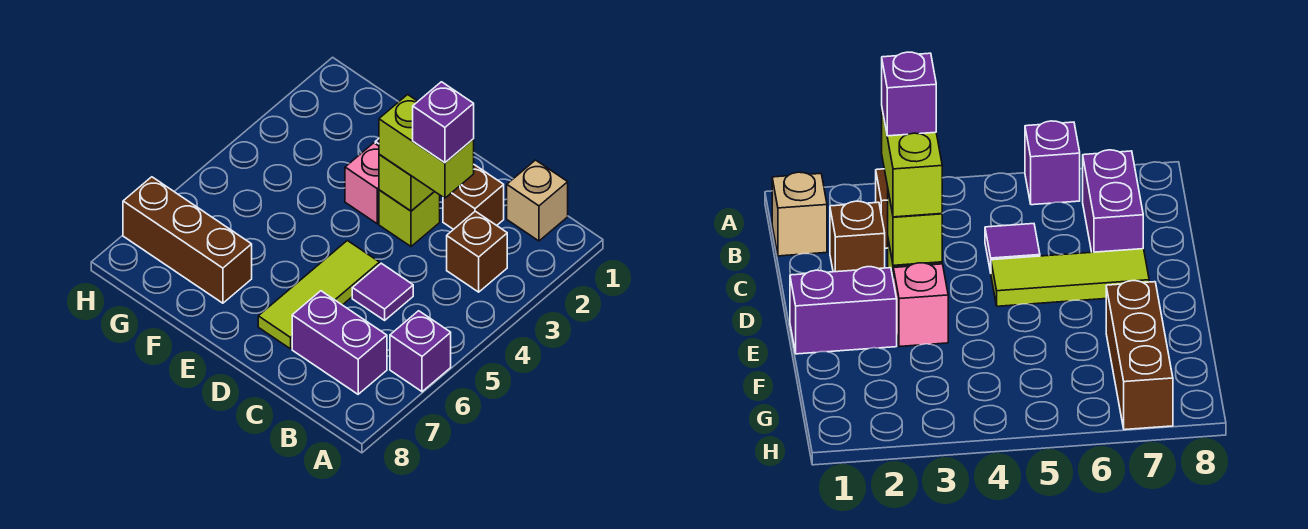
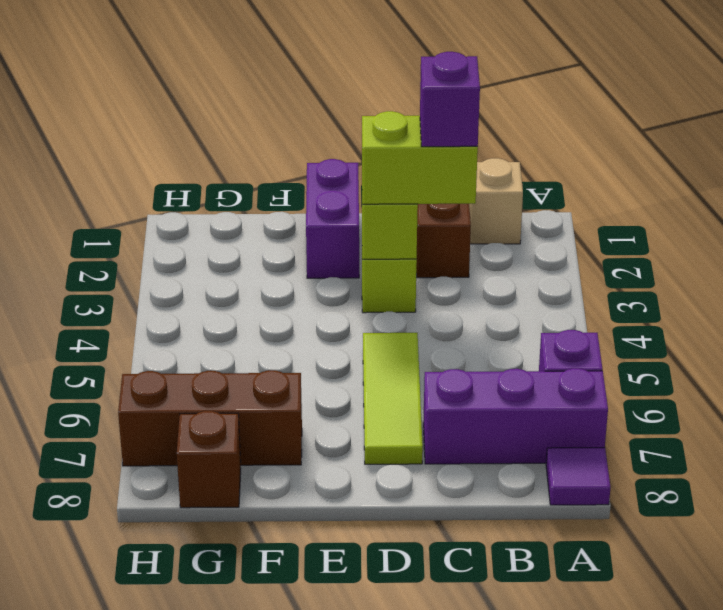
brown brick B3 level 1 -> brown brick G8 level 1
purple brick B7:C7 level 1 -> purple brick A7:C7 level 1
purple tile C5 level 1 -> purple tile A8 level 1
pink brick E3 level 1 -> none

